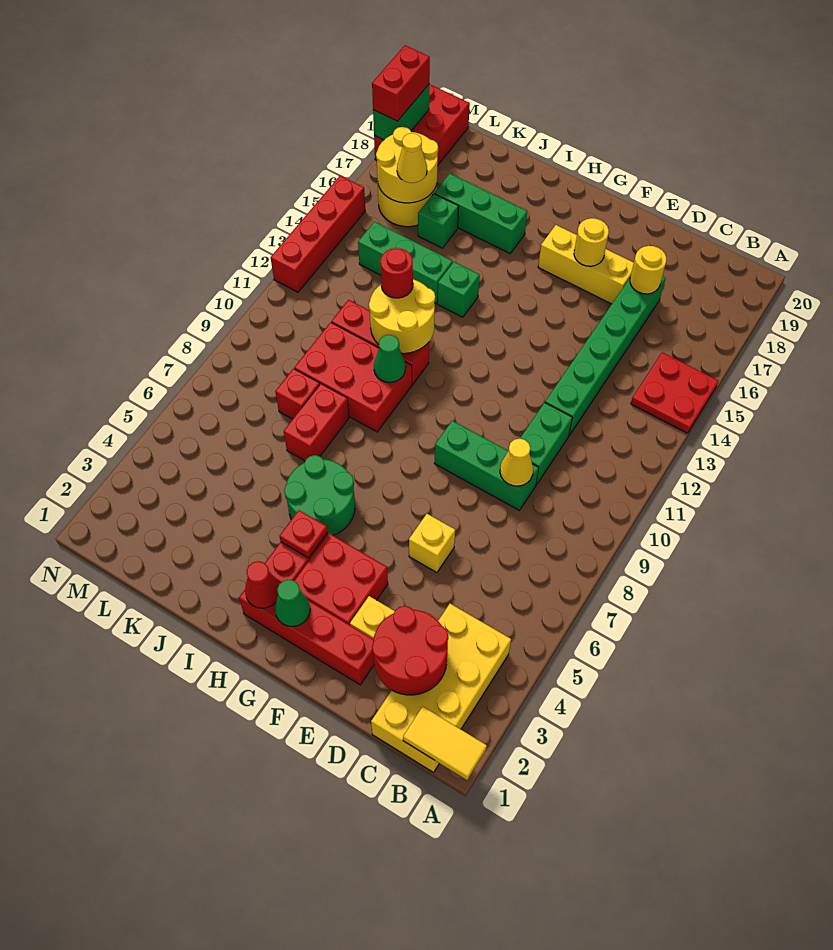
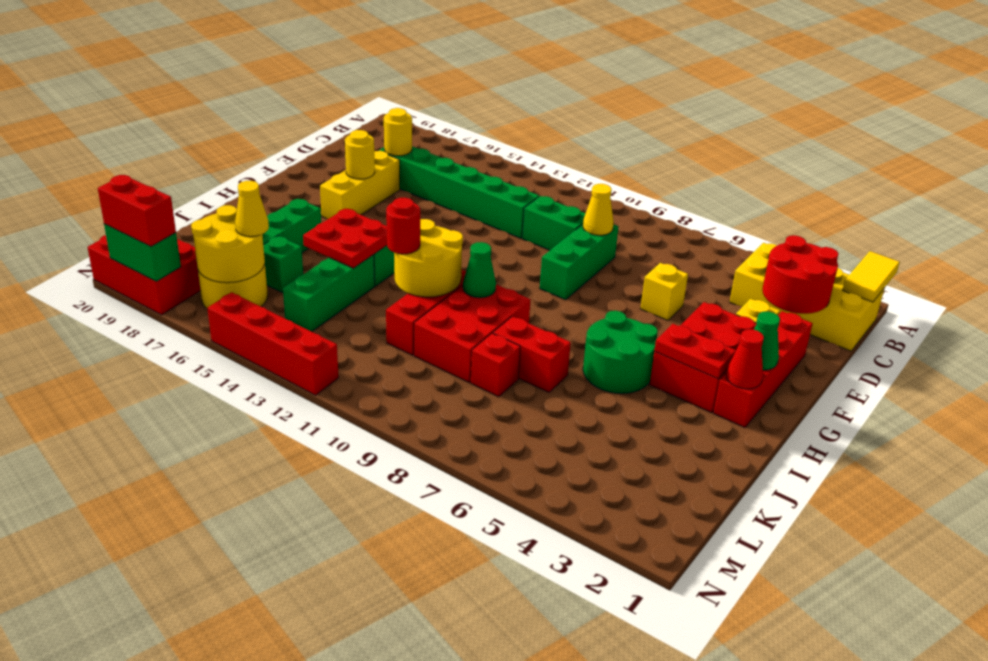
red plate A14:B15 level 1 -> red plate I14:J15 level 2
red plate H4 level 2 -> red plate H3:H4 level 2

